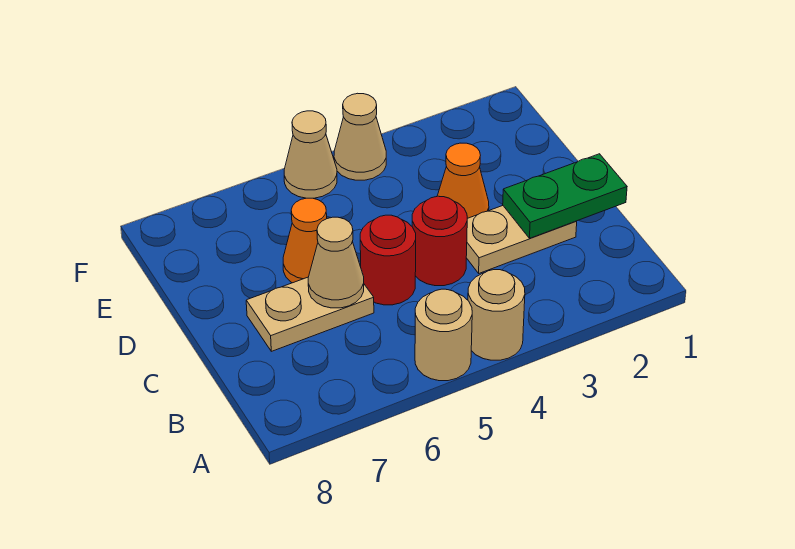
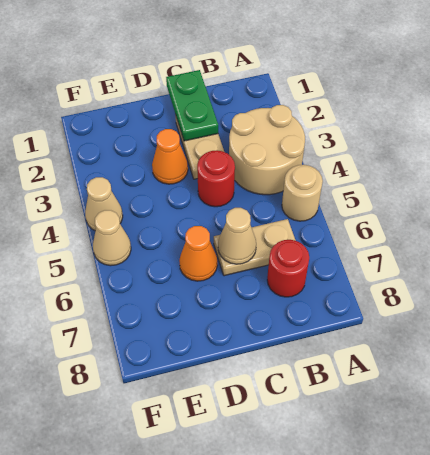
tan round brick A4 level 1 -> tan round brick A3:B4 level 1
red round brick C5 level 1 -> red round brick B7 level 1
tan plate C6:C7 level 1 -> tan plate B6:C6 level 1

